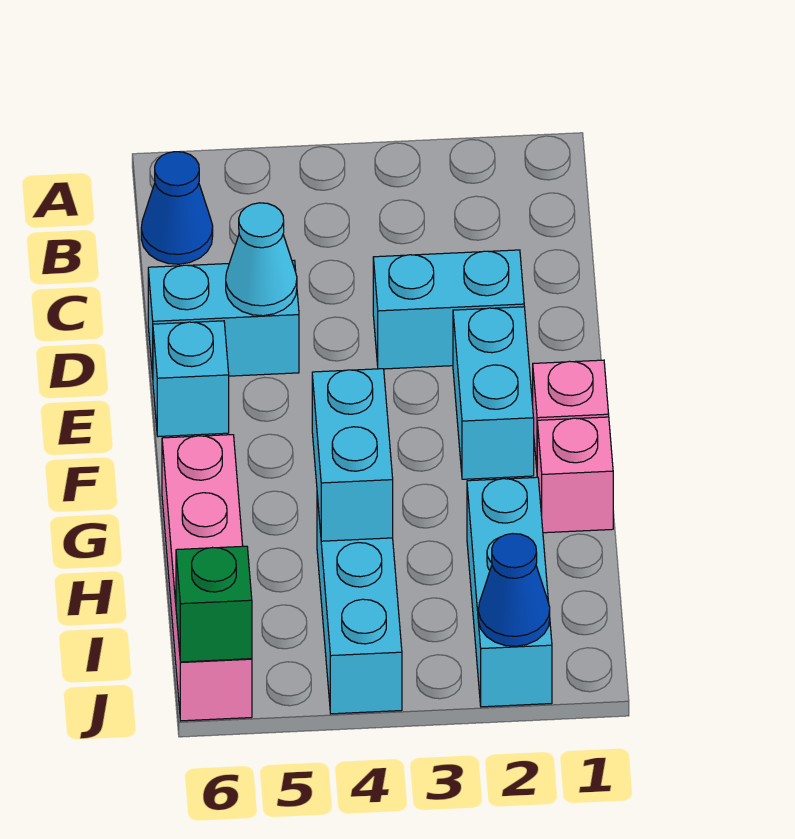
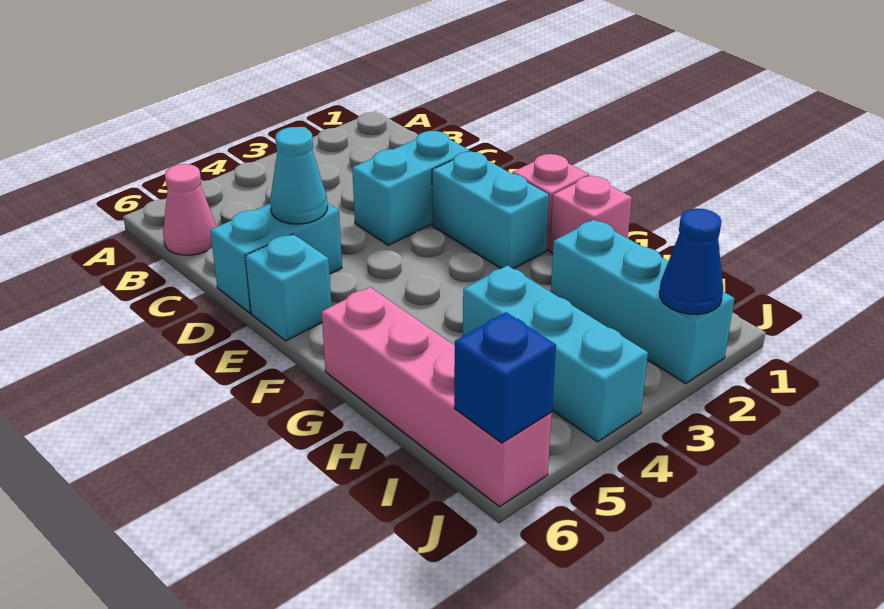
blue cone B6 level 1 -> pink cone B6 level 1
cyan brick G4:H4 level 2 -> none
green brick J6 level 2 -> blue brick J6 level 2

